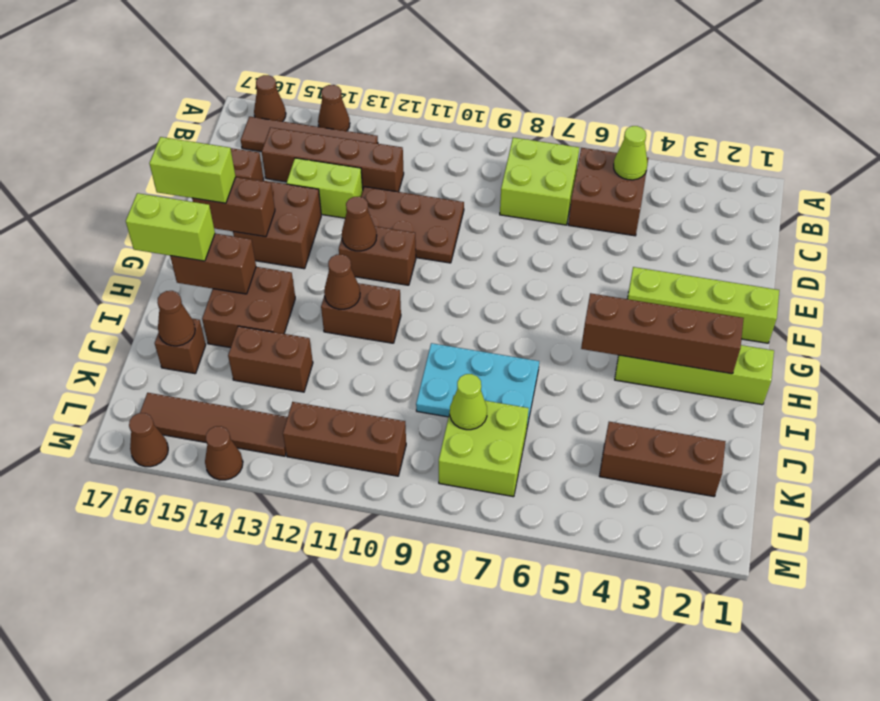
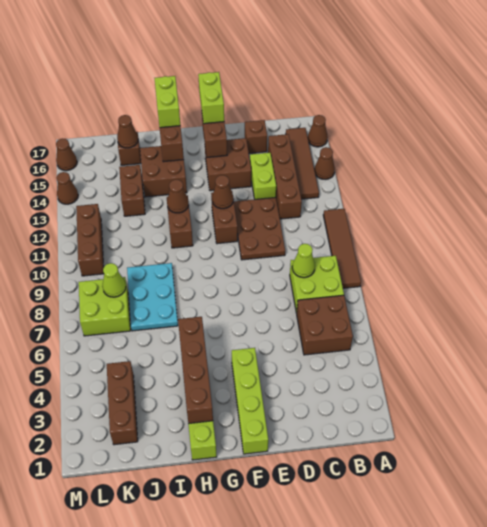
lime cone B5 level 2 -> lime cone C8 level 2
brown tile L13:L16 level 1 -> brown tile A8:A11 level 1

